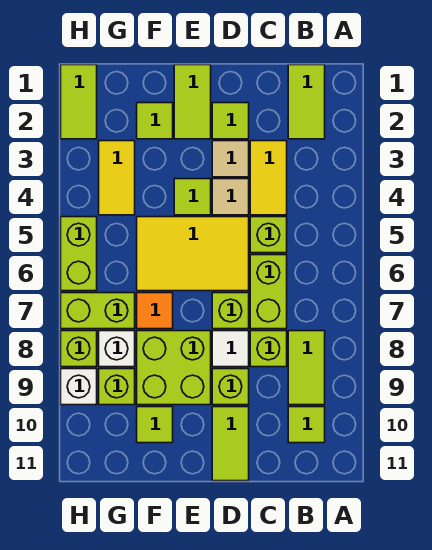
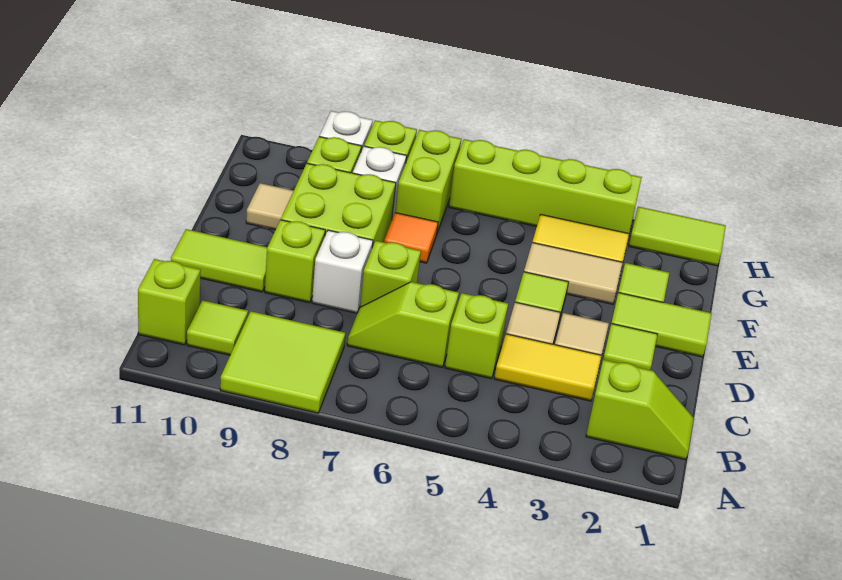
lime tile B1:B2 level 1 -> lime slope B1:B2 level 1 top 2
lime tile B8:B9 level 1 -> lime tile A8:B9 level 1
lime brick C6:C7 level 1 -> lime slope C6:C7 level 1 top 6
lime brick C8 level 1 -> lime brick B11 level 1
yellow tile D5:F6 level 1 -> none
white tile D8 level 1 -> white brick D8 level 1
none -> tan tile F3:F4 level 1
lime tile F10 level 1 -> tan tile F10 level 1
lime brick H5:H6 level 1 -> lime brick H3:H6 level 1

